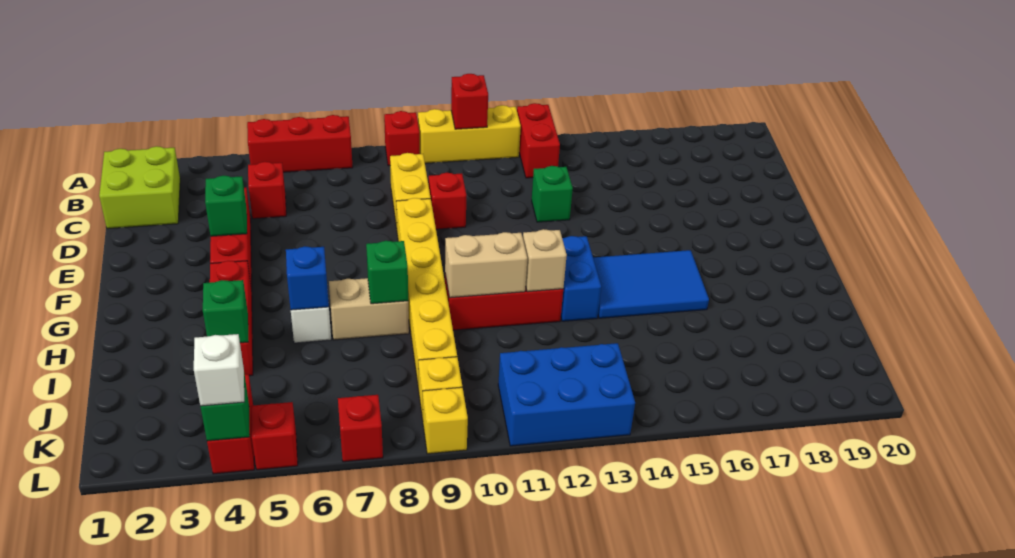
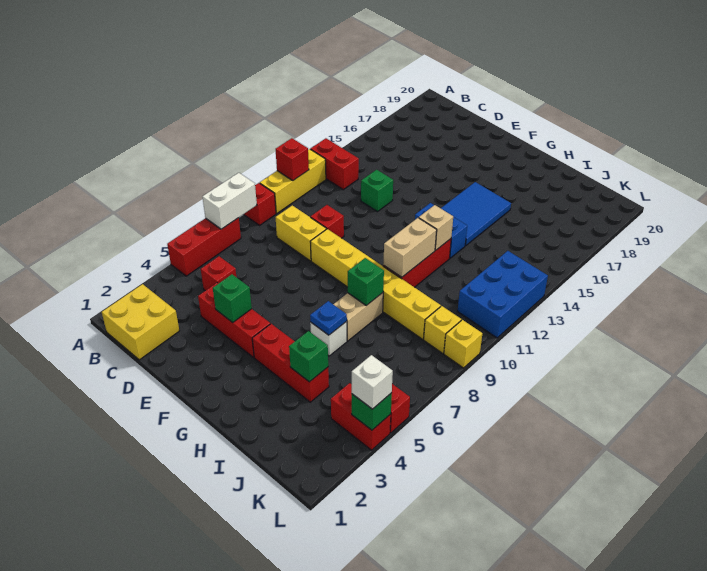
none -> white brick A7:A8 level 2
lime brick B1:C2 level 1 -> yellow brick B1:C2 level 1
blue brick H6 level 2 -> blue plate H6 level 2
red brick L7 level 1 -> none

